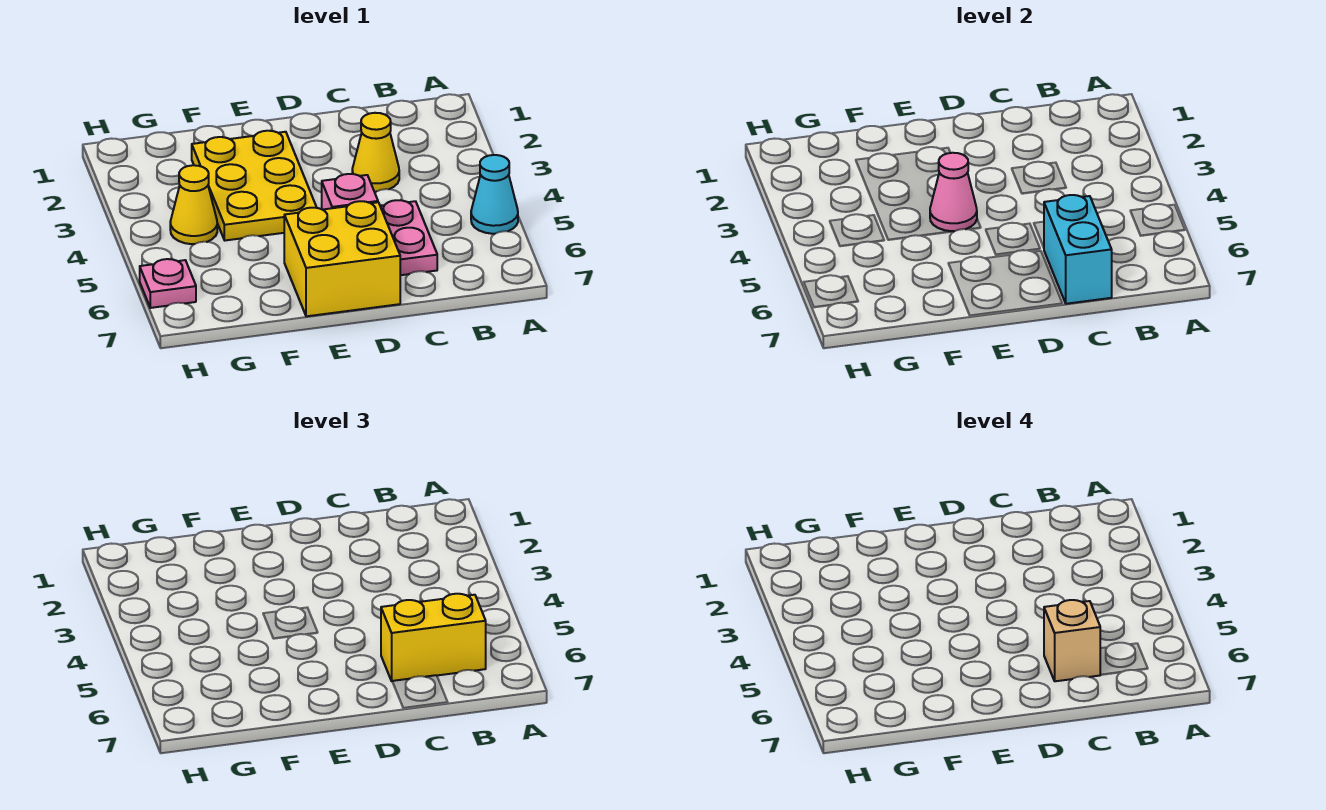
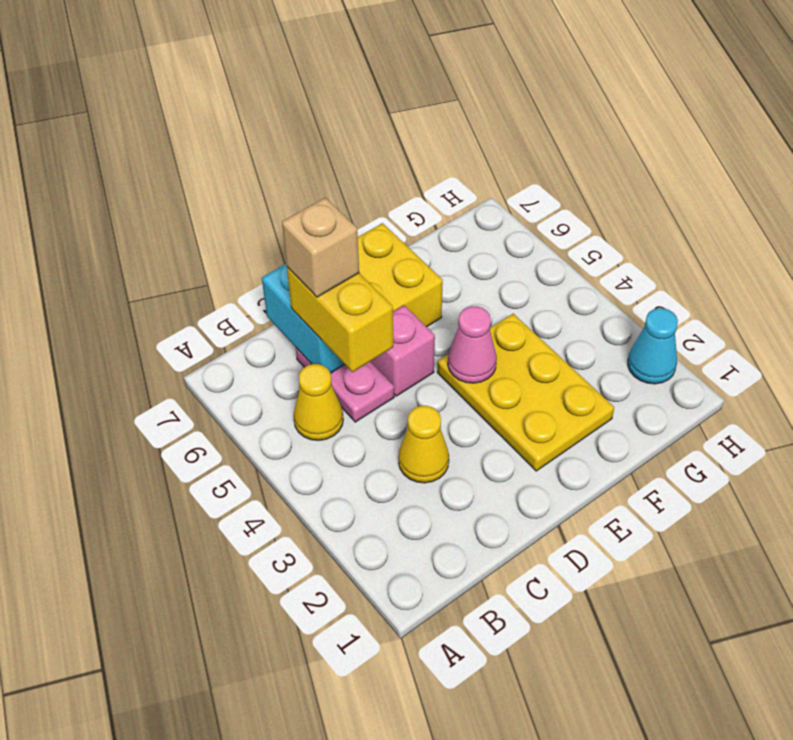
cyan cone A5 level 1 -> cyan cone H2 level 1
yellow brick B6:C6 level 3 -> yellow brick C5:C6 level 3
yellow cone G4 level 1 -> yellow cone B5 level 1
pink plate H6 level 1 -> none

